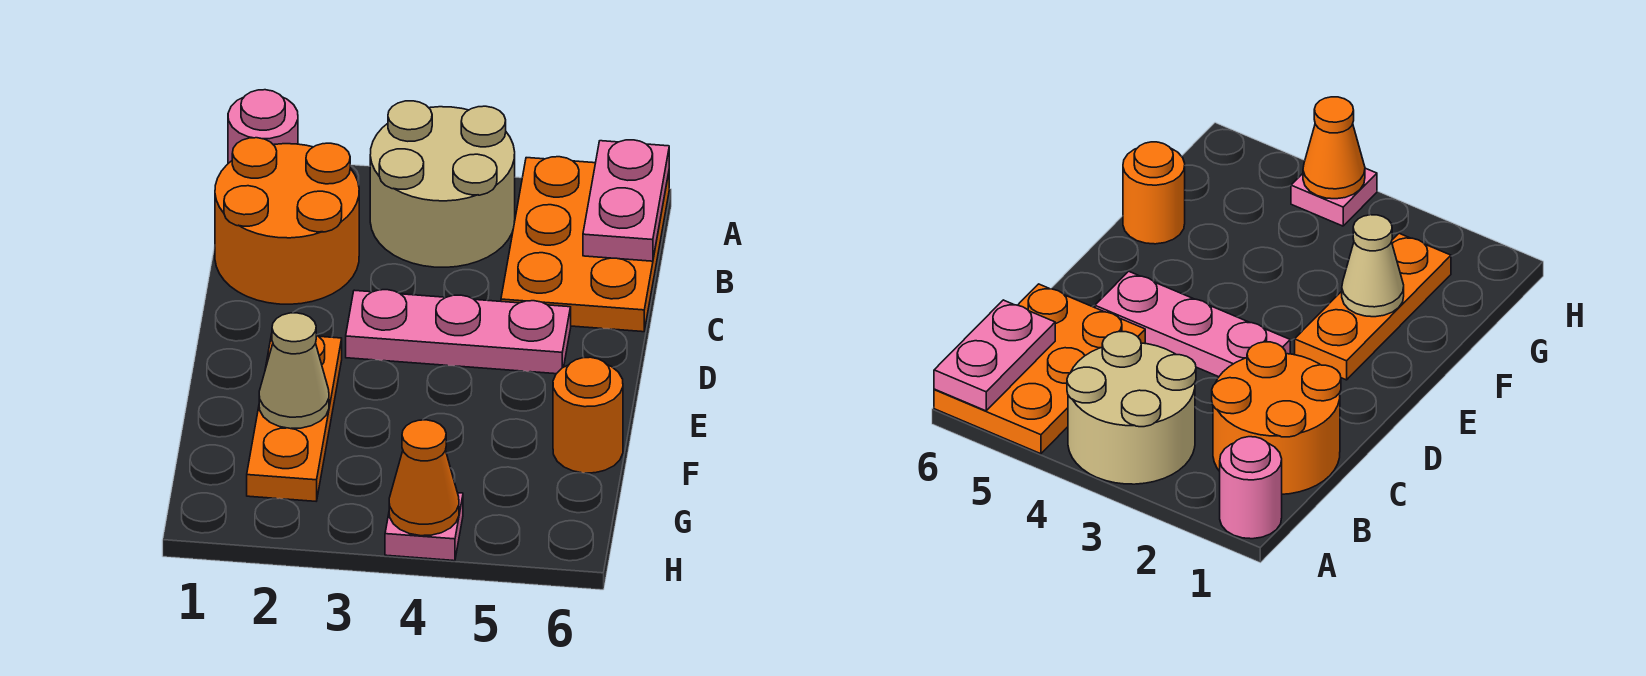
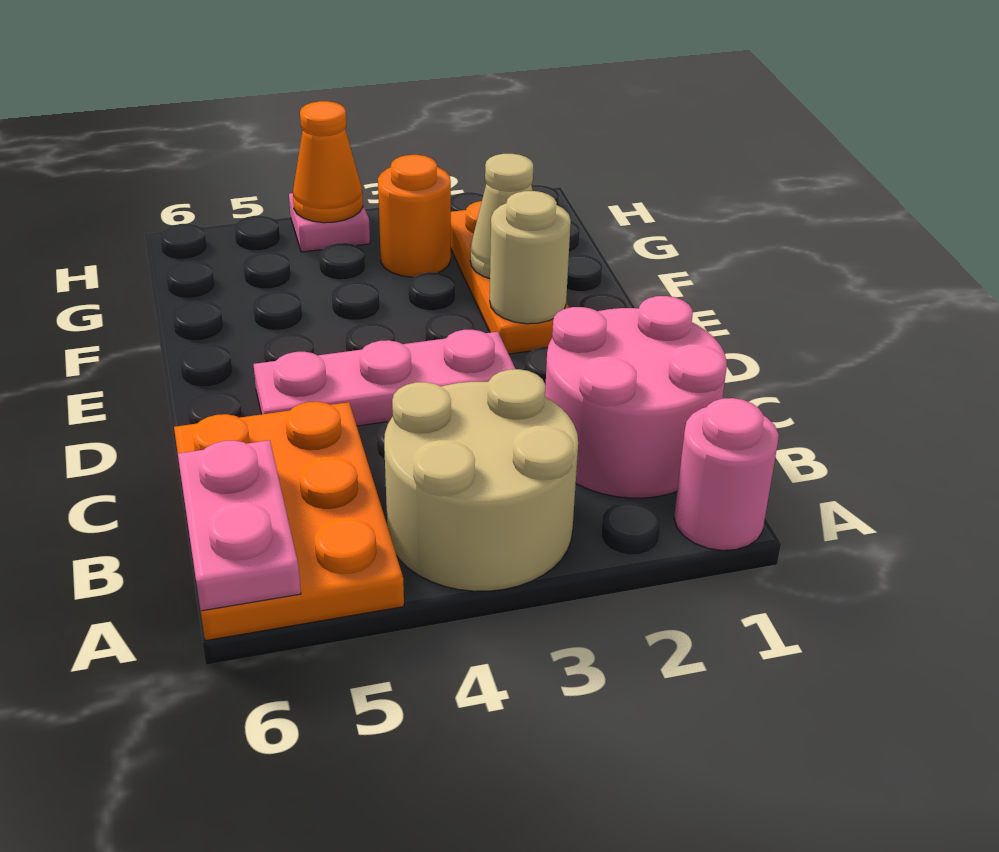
orange round brick B1:C2 level 1 -> pink round brick B1:C2 level 1
none -> tan round brick E2 level 2
orange round brick F6 level 1 -> orange round brick G3 level 1

